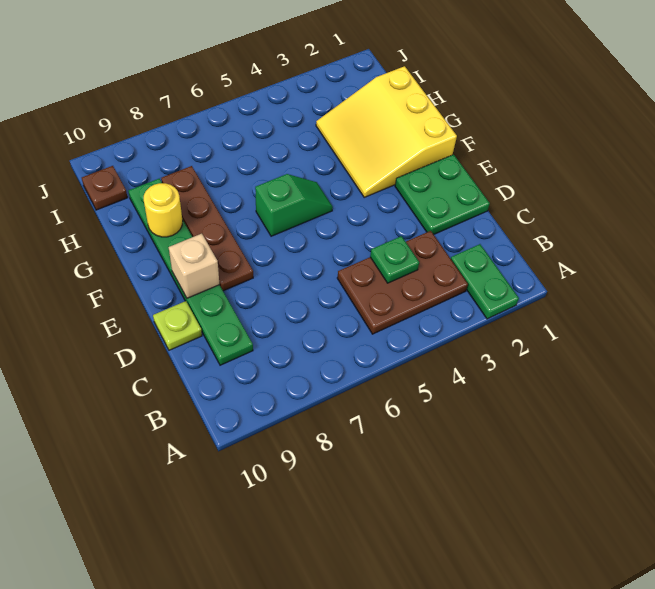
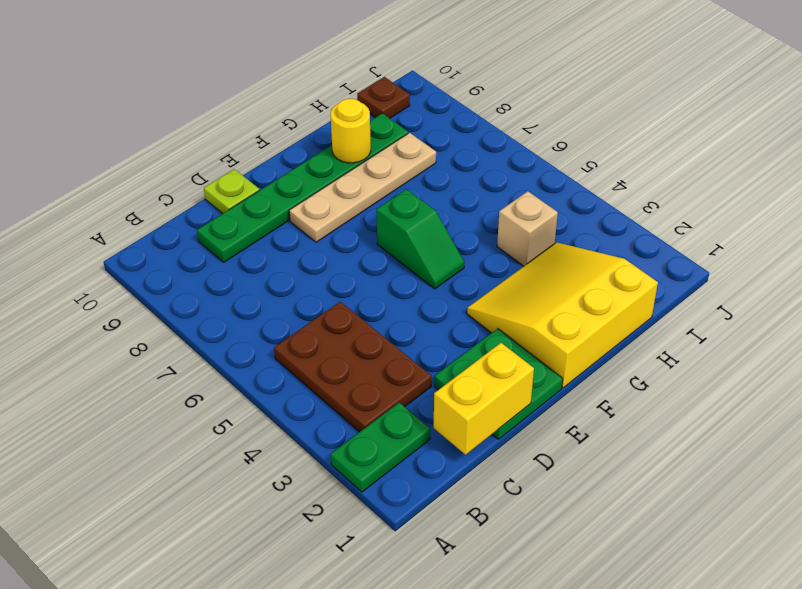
none -> yellow brick C1:D1 level 2
green plate C4 level 2 -> none
brown plate E8:H8 level 1 -> tan plate E8:H8 level 1
tan brick E9 level 2 -> tan brick H4 level 1

